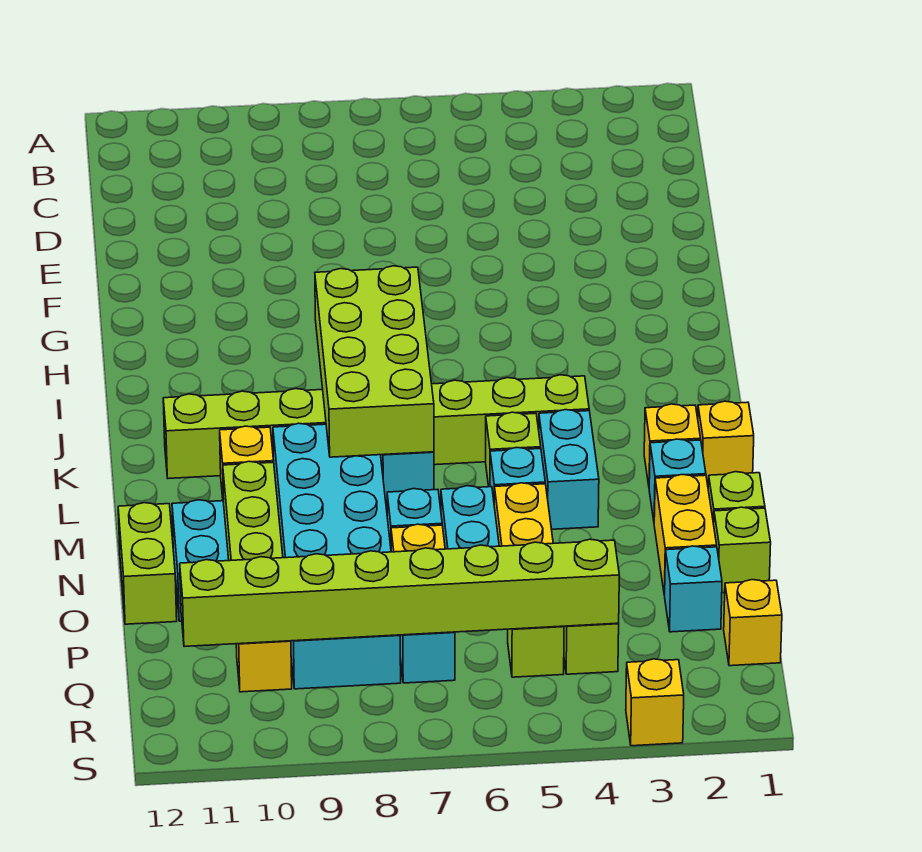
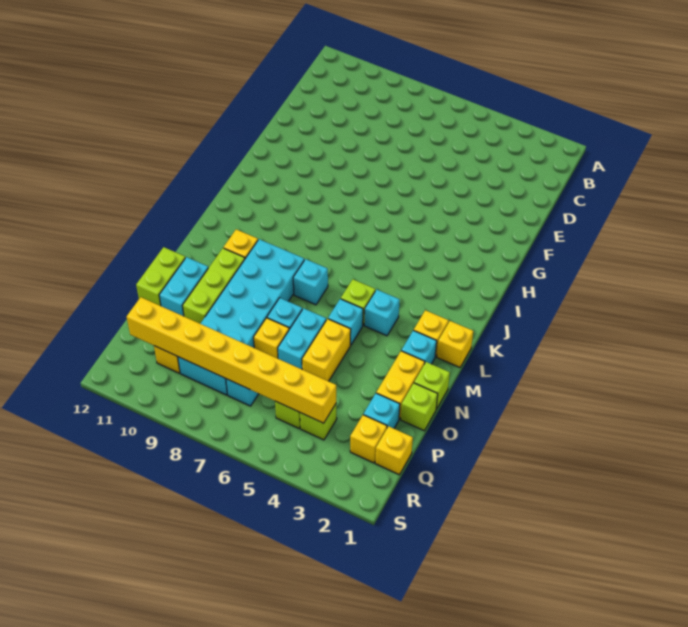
lime brick I7:L8 level 2 -> none
lime brick K4:K11 level 1 -> none
cyan brick L4:M4 level 1 -> cyan brick L4 level 1
lime brick Q4:Q11 level 2 -> yellow brick Q4:Q11 level 2
yellow brick S3 level 1 -> yellow brick Q2 level 1

